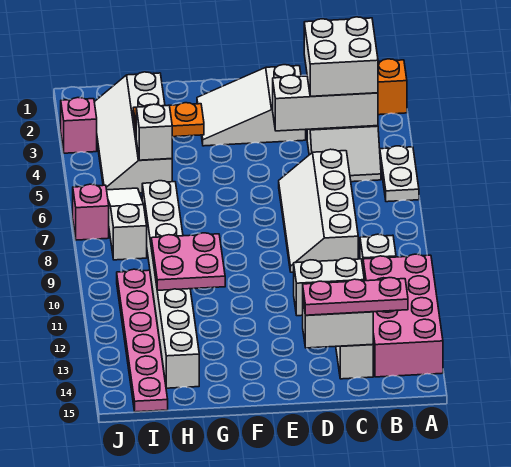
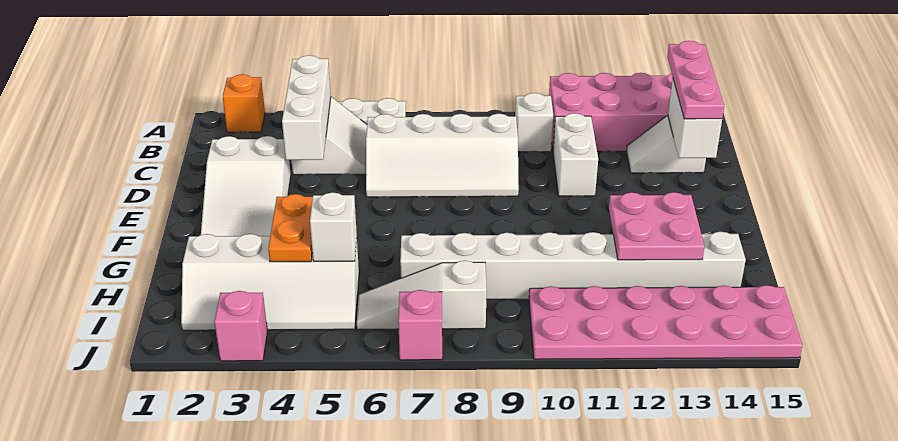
white brick B3:C4 level 3 -> none
pink plate G10:H11 level 2 -> pink plate G12:H13 level 2
pink plate I10:I15 level 1 -> pink plate I10:J15 level 1

